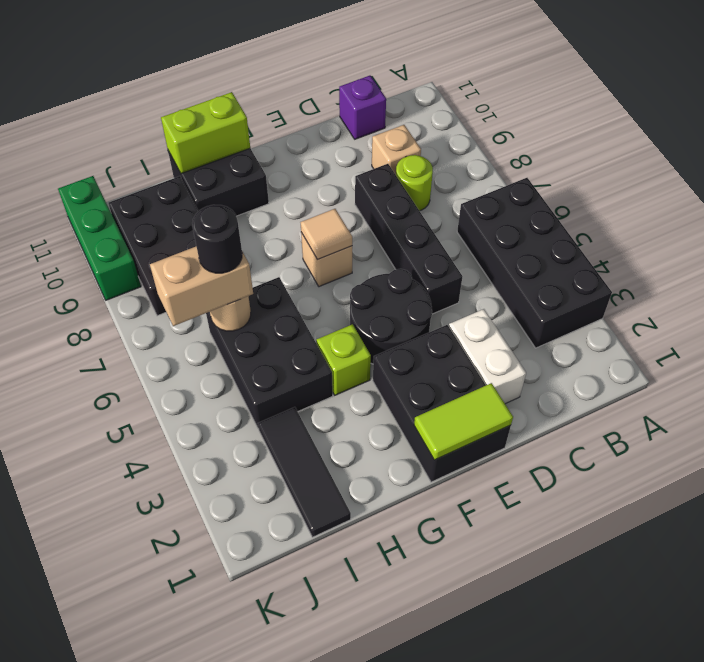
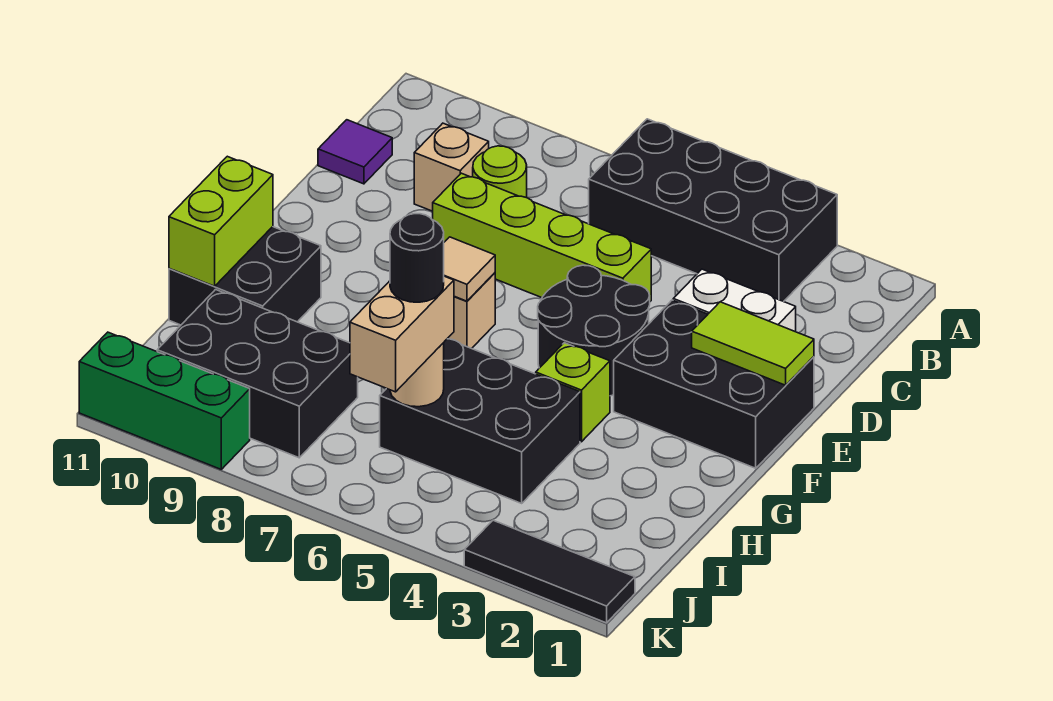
purple brick C11 level 1 -> purple tile C11 level 1
black brick D5:D8 level 1 -> lime brick D5:D8 level 1
lime tile E1:F1 level 2 -> lime tile E1:E2 level 2
black tile I1:I3 level 1 -> black tile K1:K3 level 1

